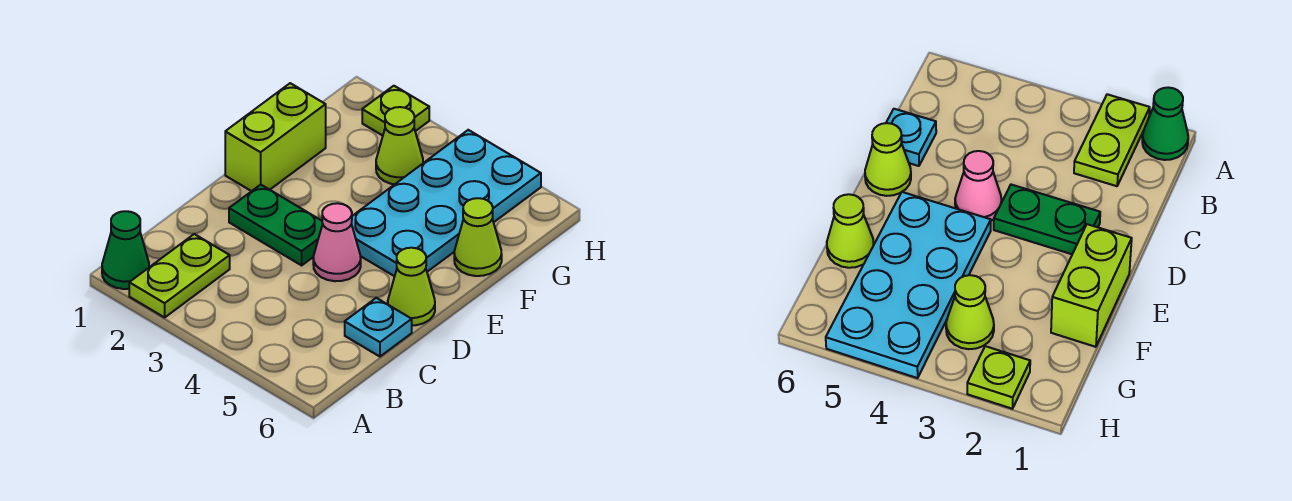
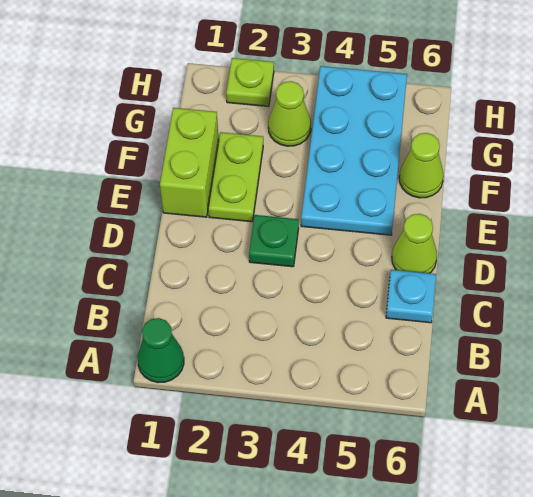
lime plate A2:B2 level 1 -> lime plate E2:F2 level 1
green plate D2:D3 level 1 -> green plate D3 level 1
pink cone D4 level 1 -> none

